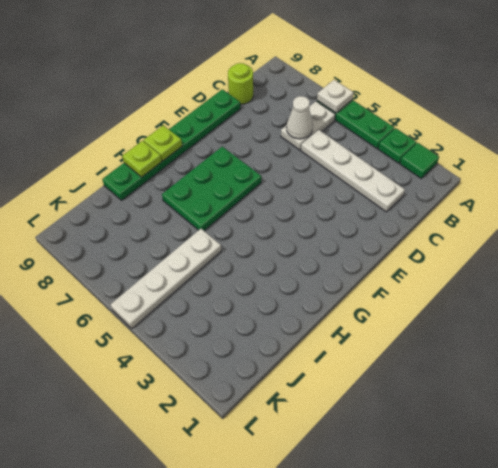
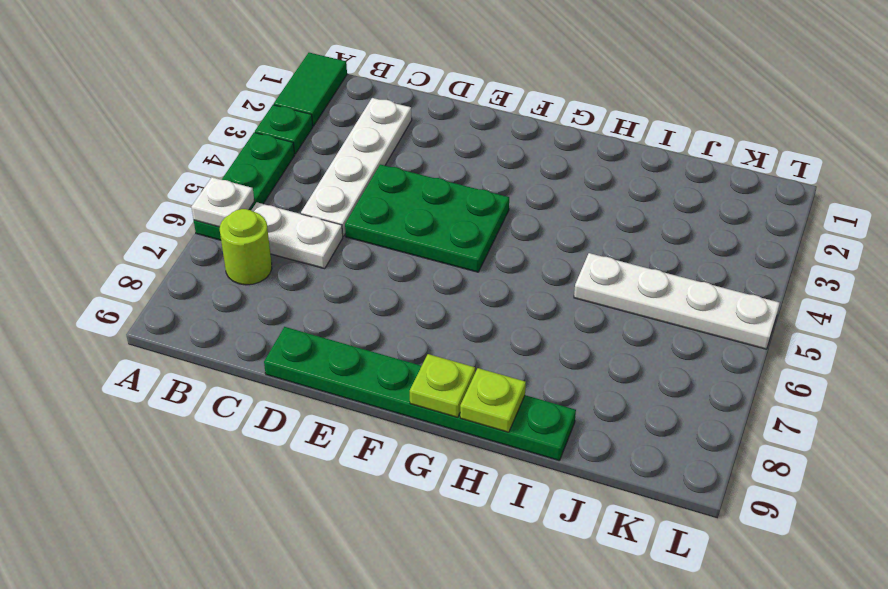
green tile A2 level 1 -> green tile A1:A2 level 1
white cone C6 level 2 -> none
lime round brick C9 level 1 -> lime round brick B7 level 1
green plate F6:H7 level 1 -> green plate D4:F5 level 1

